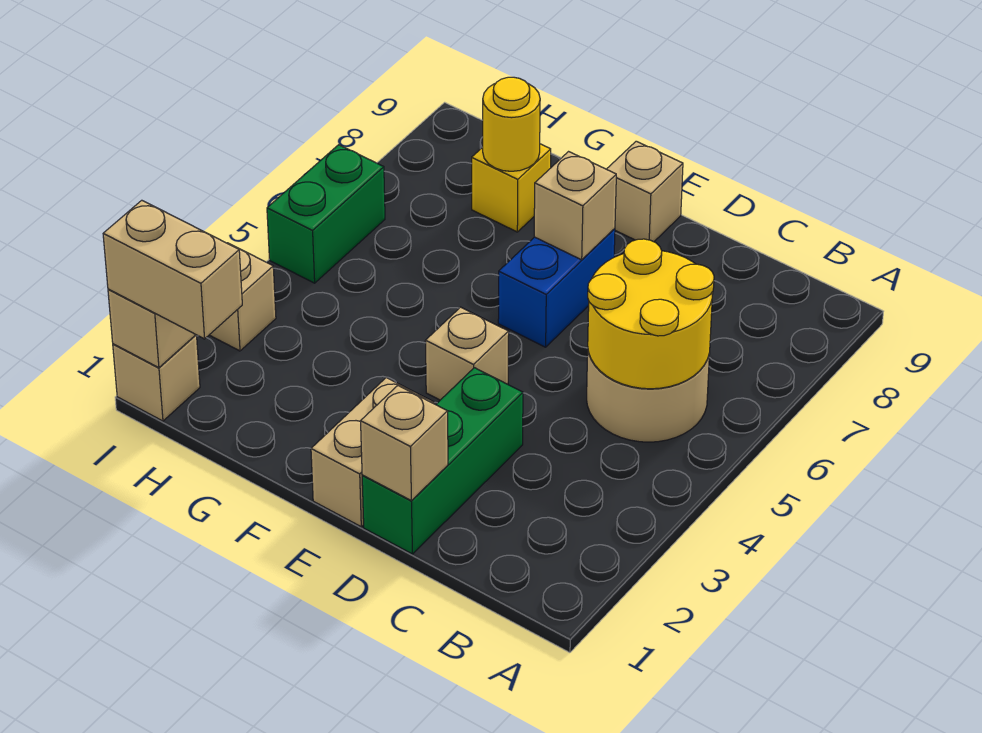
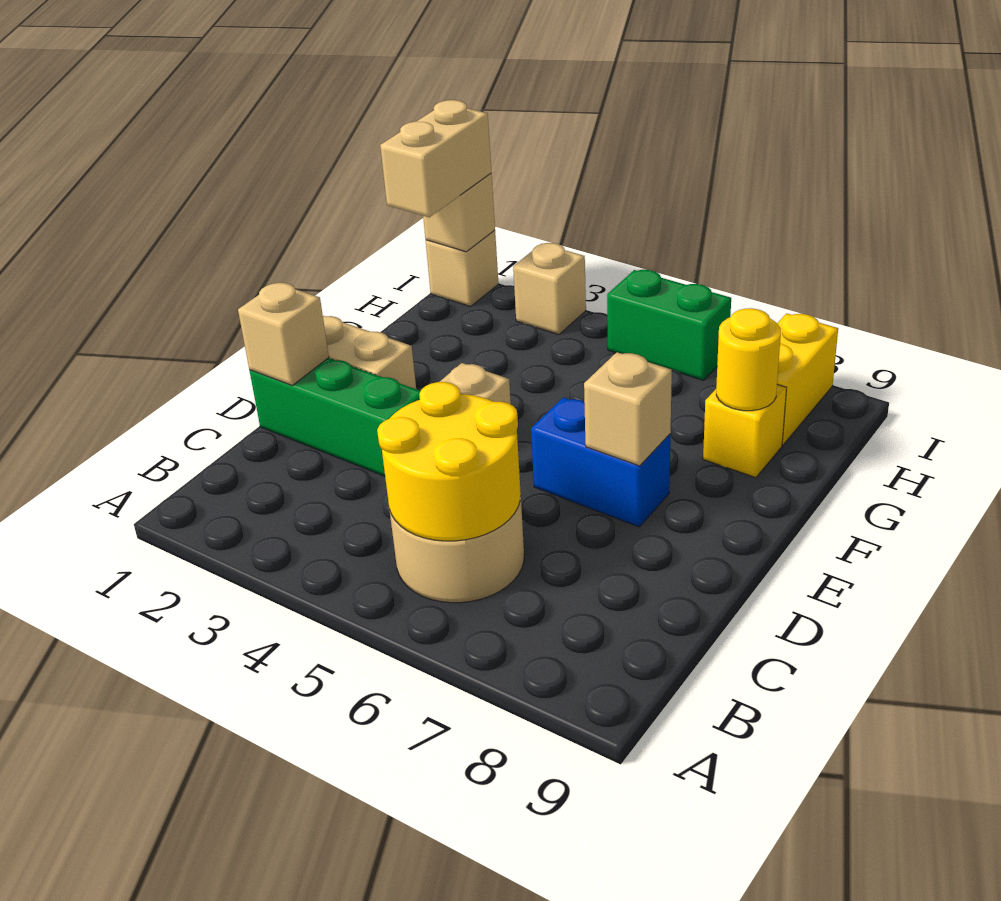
tan brick E9 level 1 -> none
none -> yellow brick H8:I8 level 1

